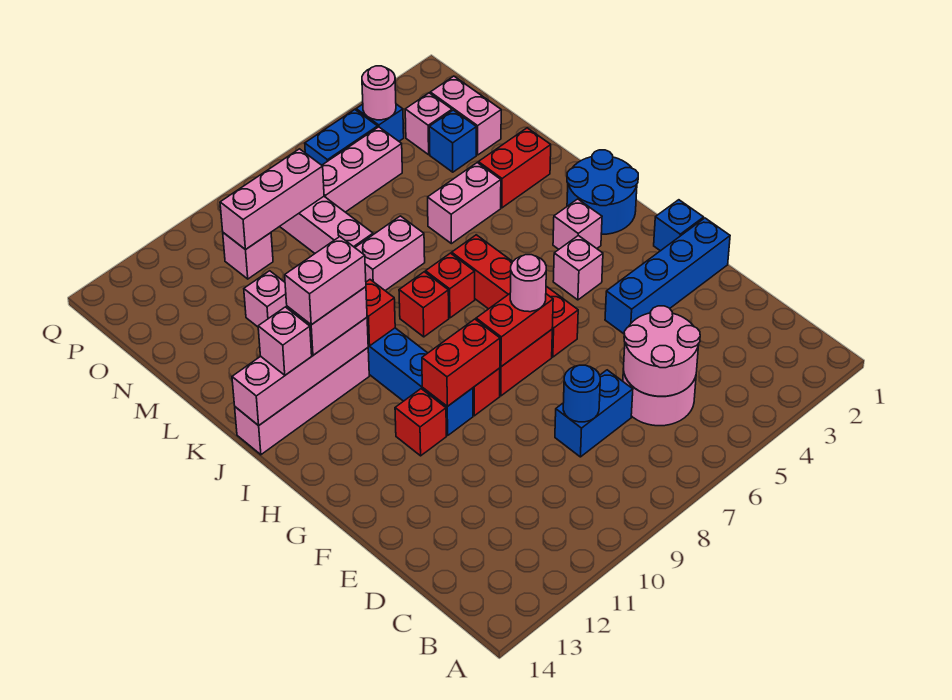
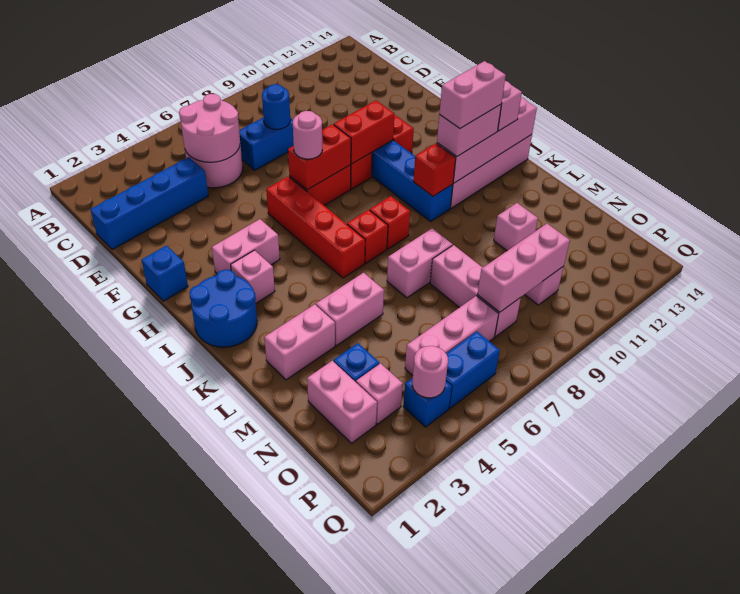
blue brick F1:F4 level 1 -> blue brick D1:D4 level 1
pink brick H4 level 1 -> pink brick H3:H4 level 1
red brick L2:L3 level 1 -> pink brick L2:L3 level 1

